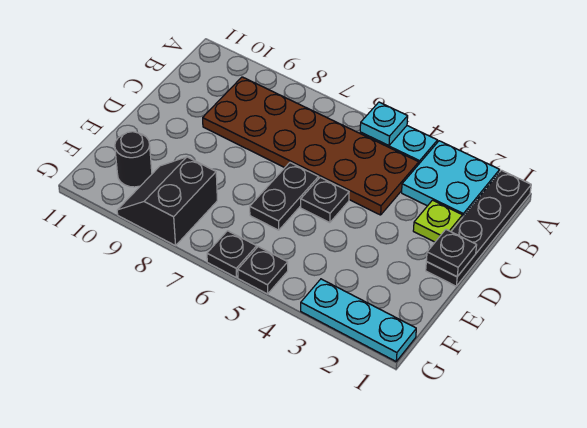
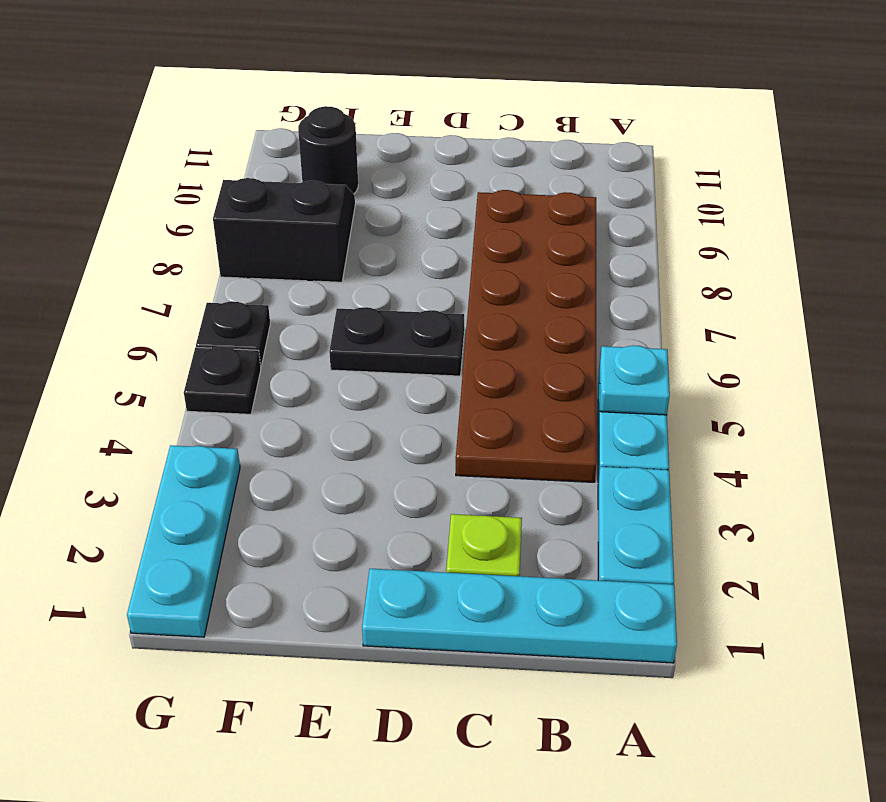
black plate A1:D1 level 1 -> cyan plate A1:D1 level 1
cyan plate A2:B3 level 1 -> cyan plate A2:A3 level 1
black plate D1 level 2 -> none
black plate D5 level 1 -> none

